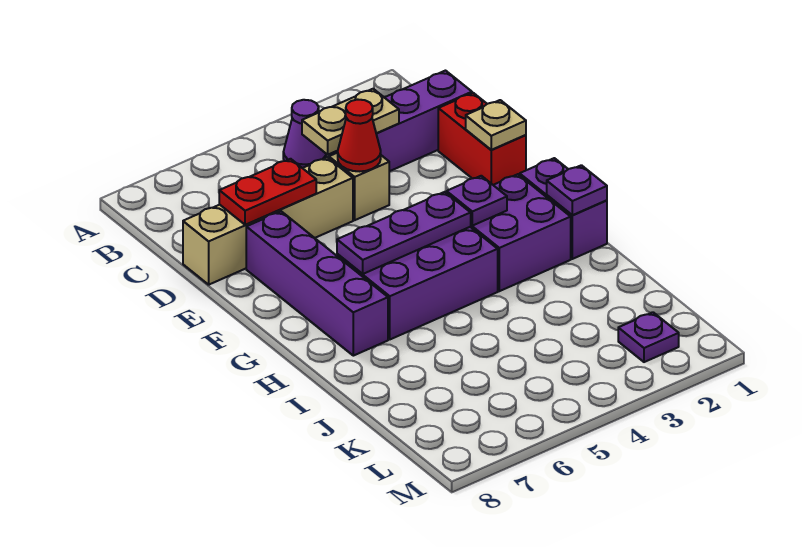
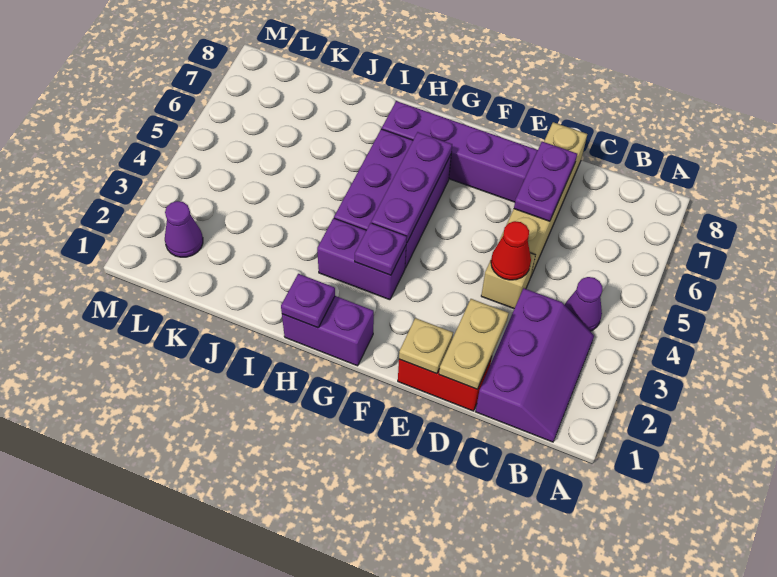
tan plate C3:C4 level 2 -> tan plate D1:D2 level 2
red plate D6:D7 level 2 -> purple plate D6:D7 level 2
purple brick G2:H3 level 1 -> purple brick G3:H3 level 1
purple plate L2 level 1 -> purple cone L2 level 1

